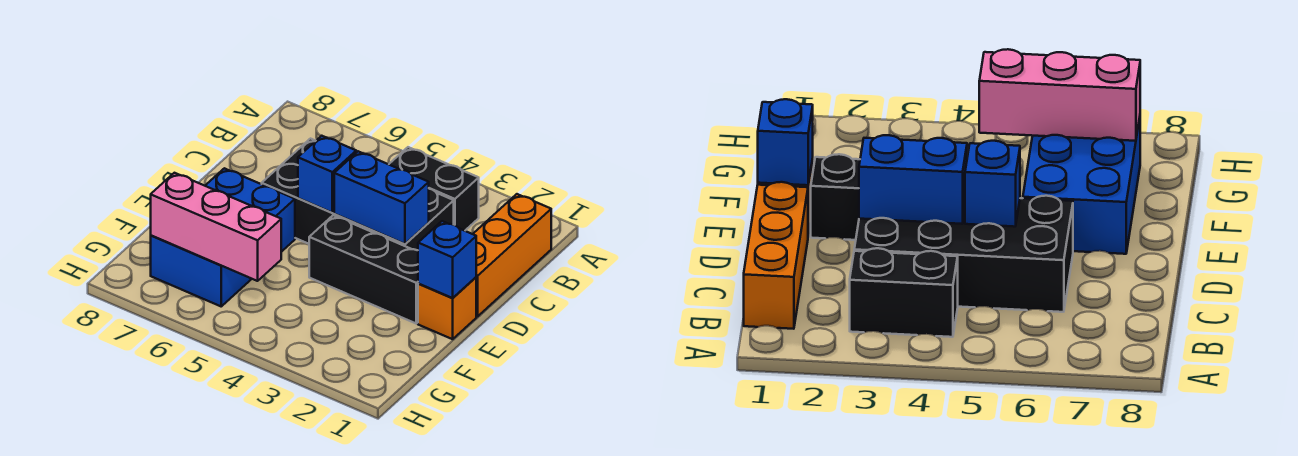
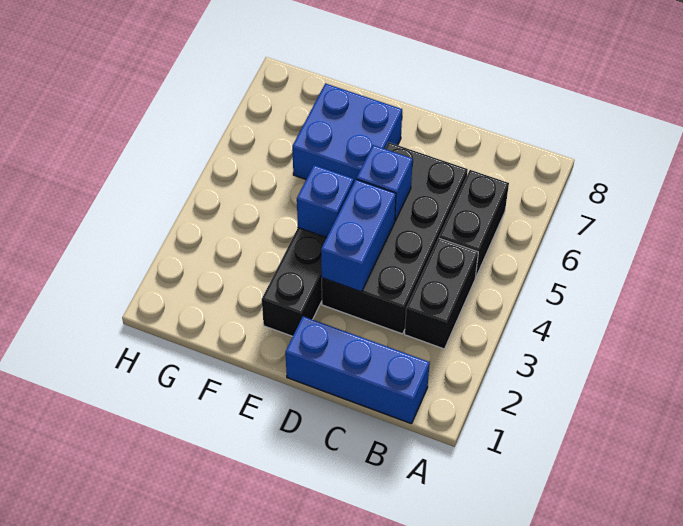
orange brick B1:D1 level 1 -> blue brick B1:D1 level 1
none -> black brick B5:B6 level 1
orange brick E1 level 1 -> none
blue brick E1 level 2 -> blue brick E4 level 2
blue brick E6:G7 level 1 -> blue brick E6:F7 level 1
pink brick G5:G7 level 2 -> none

